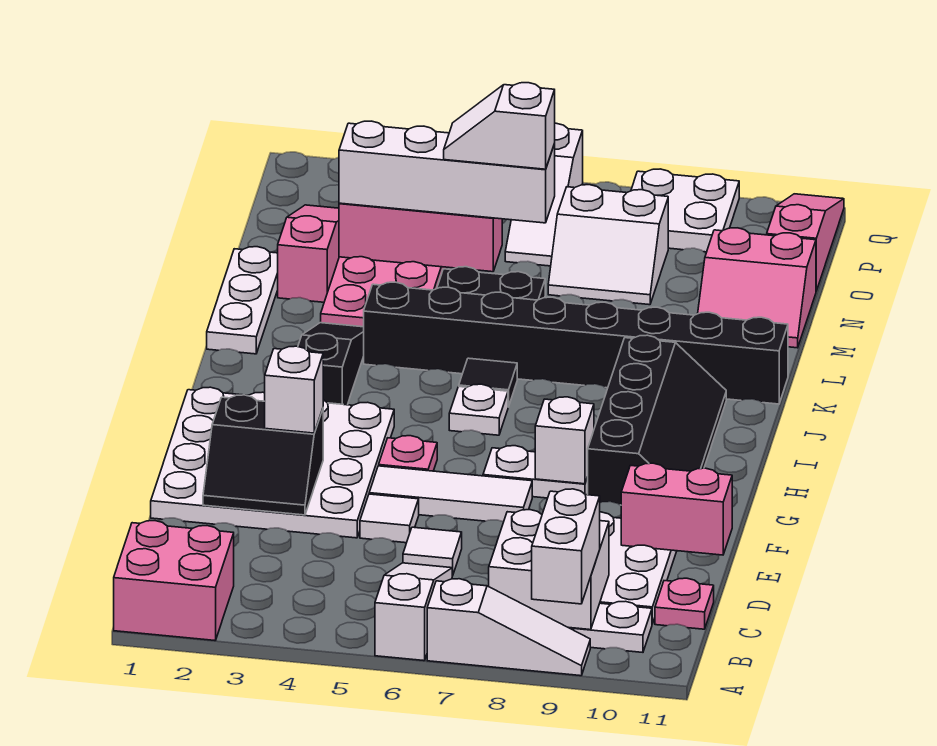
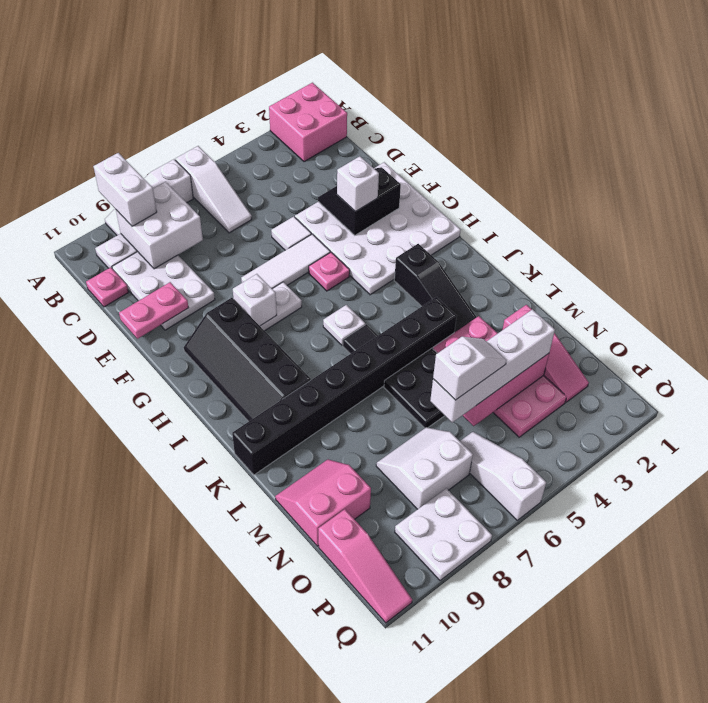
white tile D6 level 1 -> none
pink brick E10:E11 level 2 -> pink plate E10:E11 level 2
white plate K1:M1 level 1 -> none

